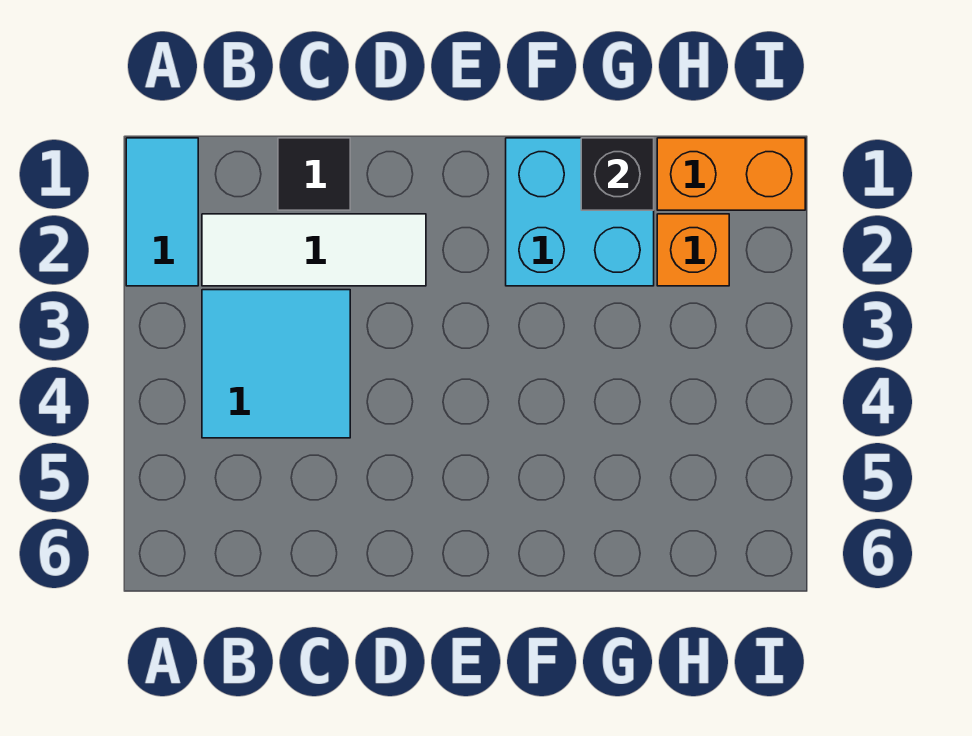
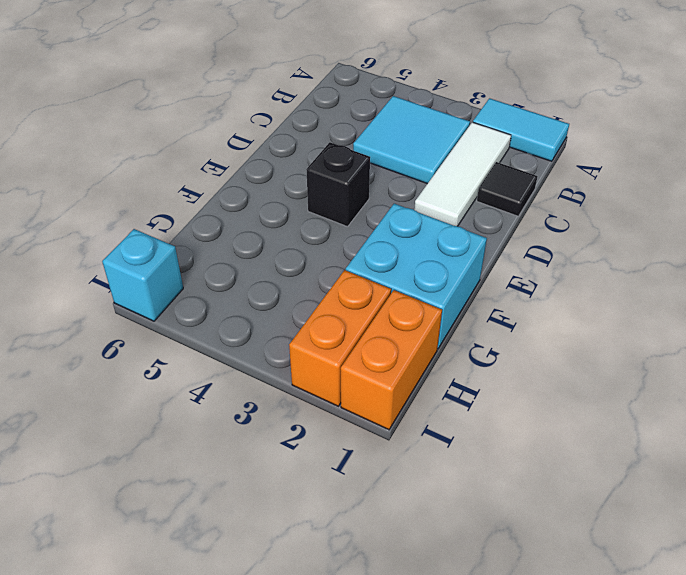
black brick G1 level 2 -> black brick E4 level 1
orange brick H2 level 1 -> orange brick H2:I2 level 1
none -> cyan brick I6 level 1

